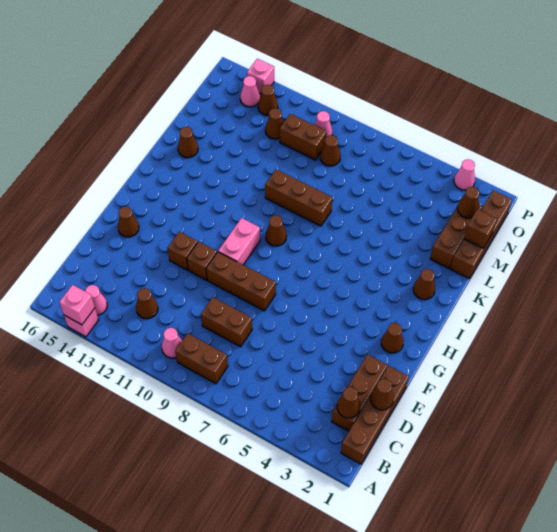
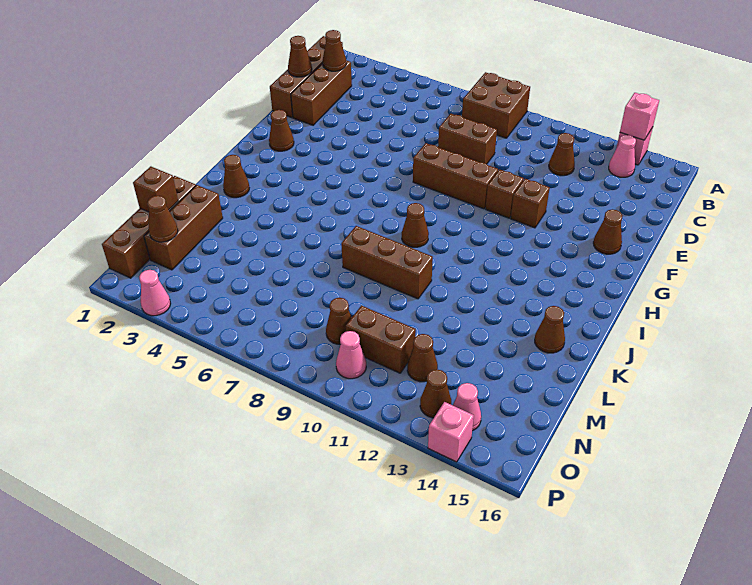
brown brick B8:B9 level 1 -> brown brick A8:B9 level 1
pink cone B10 level 1 -> none
pink brick G10:H10 level 1 -> none

